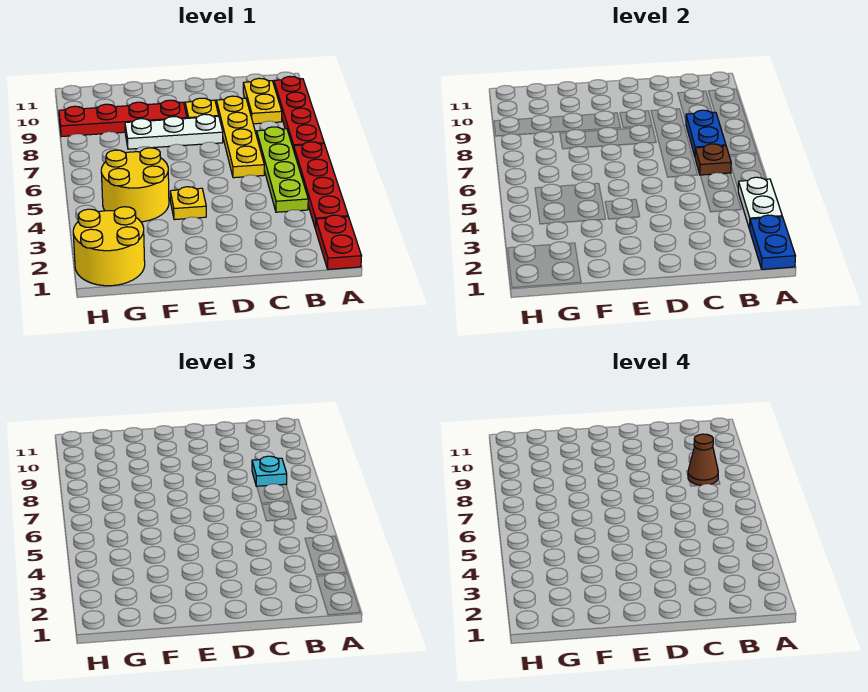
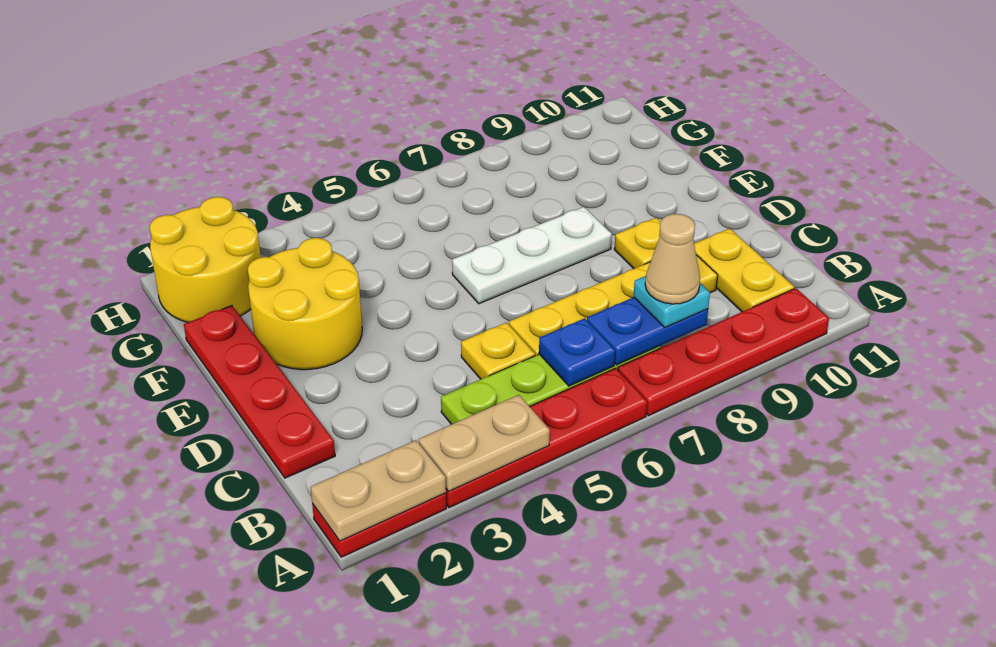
blue plate A1:A2 level 2 -> tan plate A1:A2 level 2
white plate A3:A4 level 2 -> tan plate A3:A4 level 2
brown plate B6 level 2 -> blue plate B6 level 2
brown cone B8 level 4 -> tan cone B8 level 4
yellow plate B9:B10 level 1 -> yellow plate B10:C10 level 1
white plate D8:F8 level 1 -> white plate E6:E8 level 1
yellow plate E4 level 1 -> yellow plate C5 level 1
red plate E9:H9 level 1 -> red plate C1:F1 level 1
yellow round brick F4:G5 level 1 -> yellow round brick E2:F3 level 1

